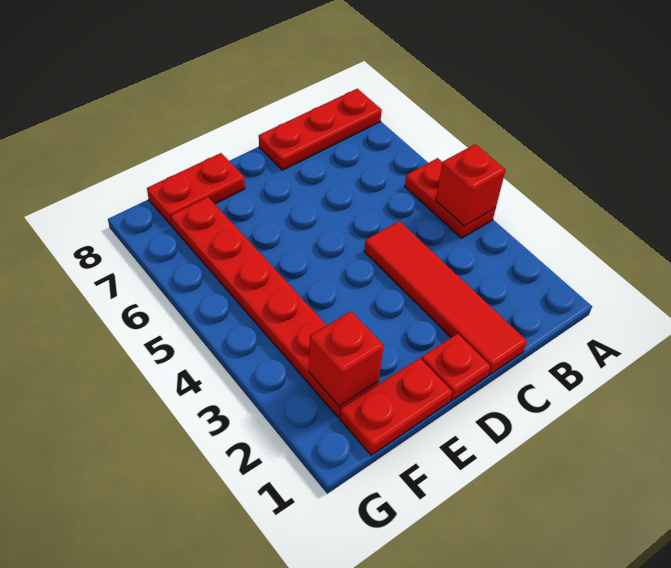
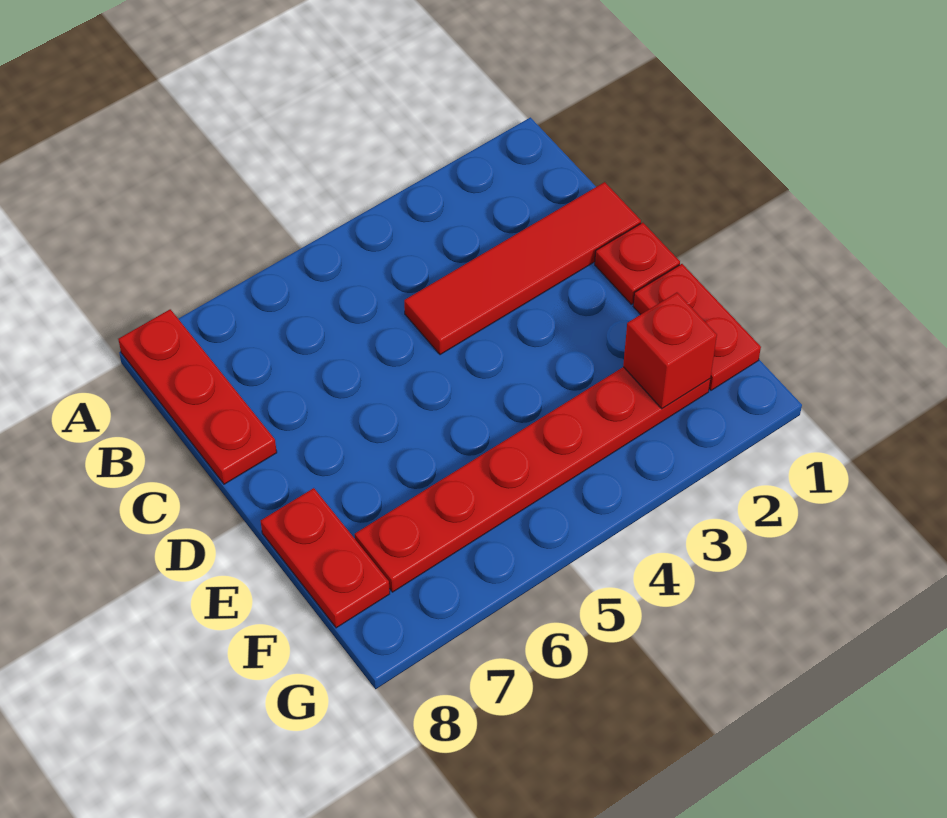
red plate A4:A5 level 1 -> none
red brick A4 level 2 -> none

